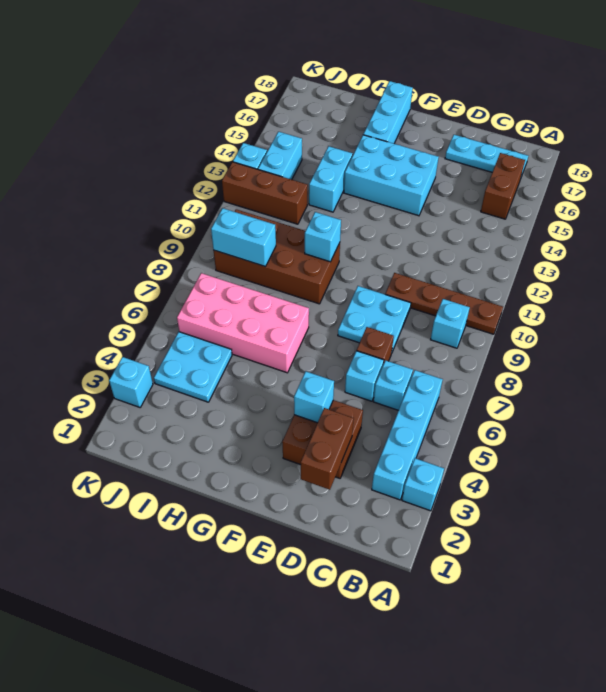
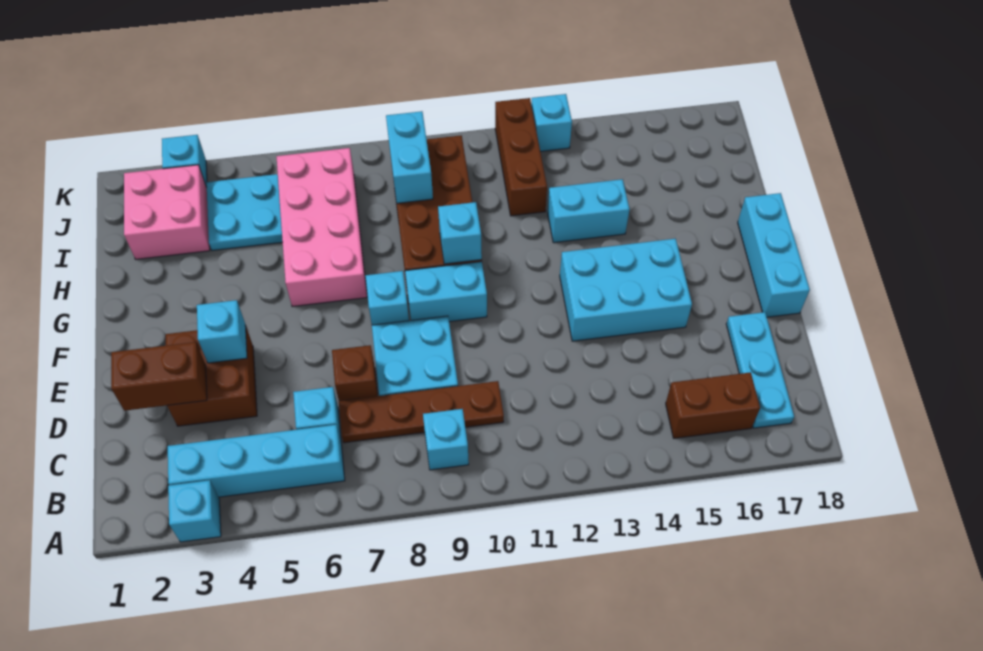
brown plate A10:D10 level 1 -> brown plate C7:C10 level 1
cyan brick D6 level 1 -> cyan brick F8 level 1
cyan brick E14:G15 level 1 -> cyan brick E13:F15 level 1
cyan brick G16:G18 level 1 -> cyan brick E18:G18 level 1
none -> pink brick I2:J3 level 1
cyan brick J13:J14 level 1 -> cyan brick F9:F10 level 1

